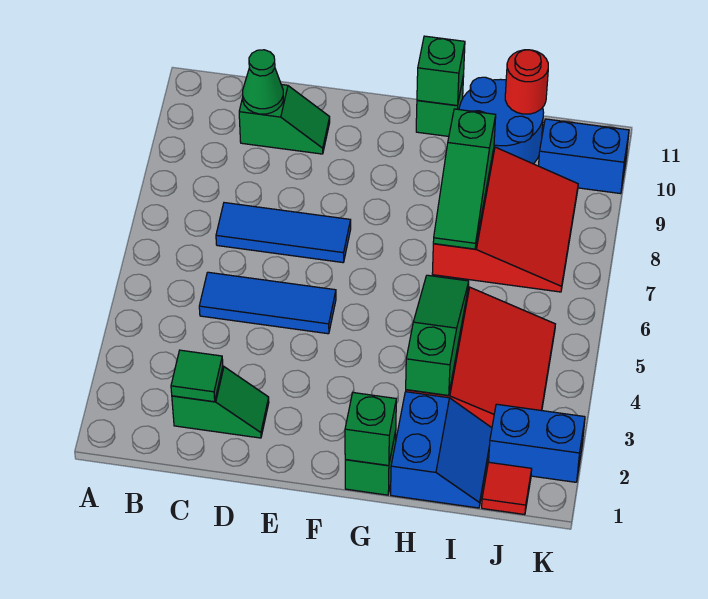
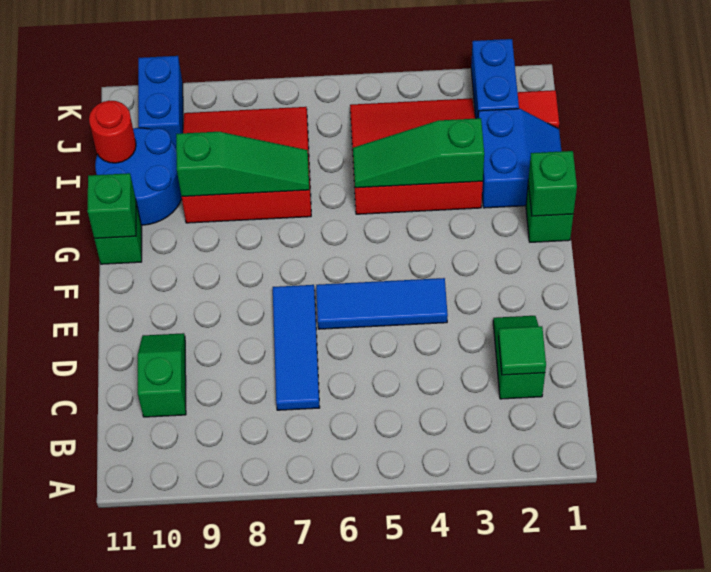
blue tile C5:E5 level 1 -> blue tile E4:E6 level 1
green cone C10 level 2 -> none
blue slope H1:I2 level 1 top H -> blue slope H1:I2 level 1 top 2

